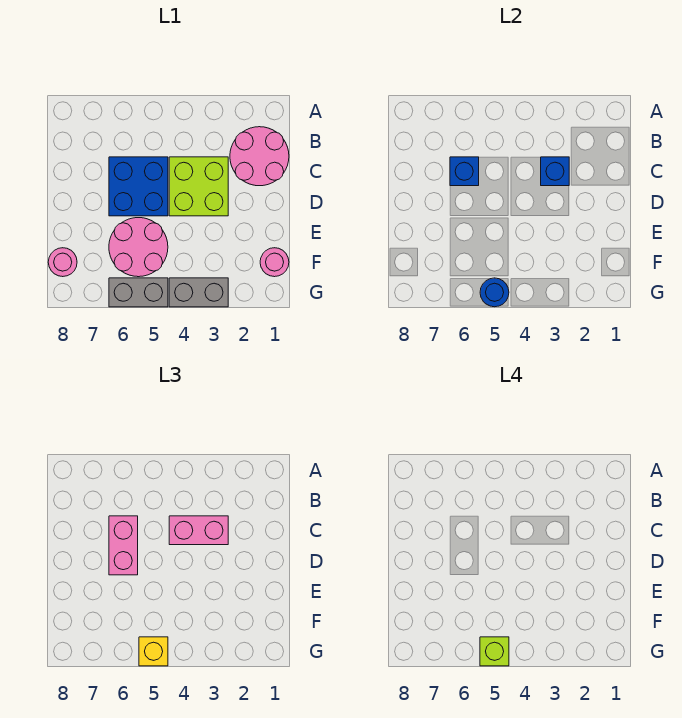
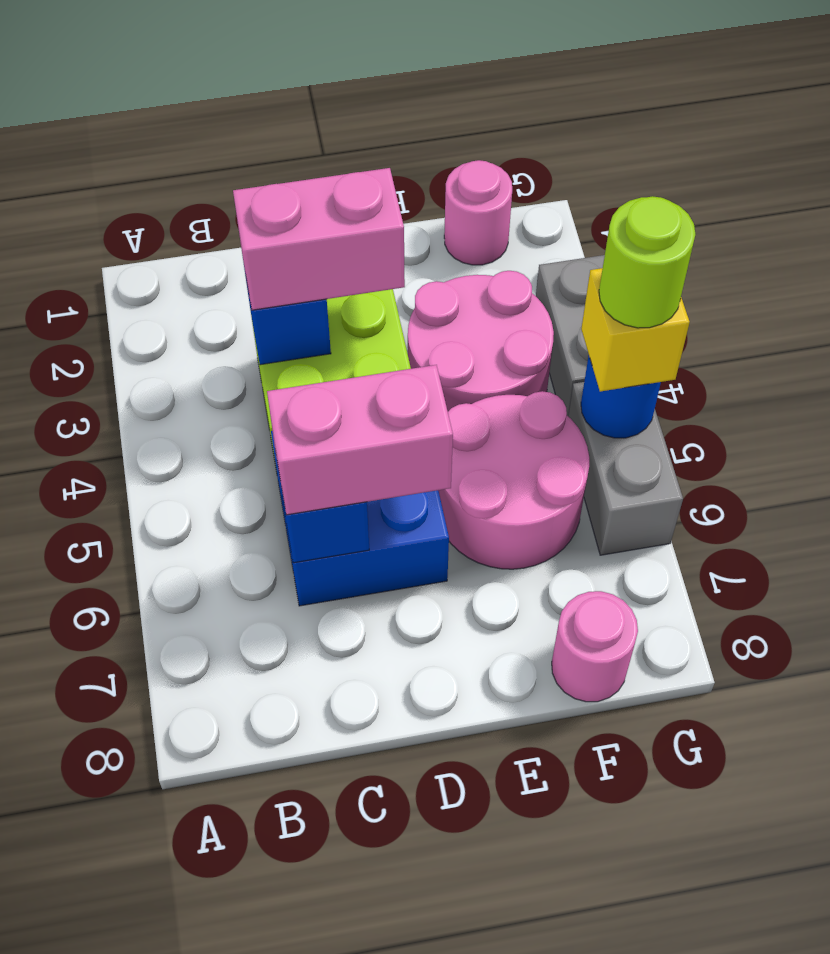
pink round brick B1:C2 level 1 -> pink round brick E3:F4 level 1
pink brick C3:C4 level 3 -> pink brick C3:D3 level 3
lime brick G5 level 4 -> lime round brick G5 level 4

